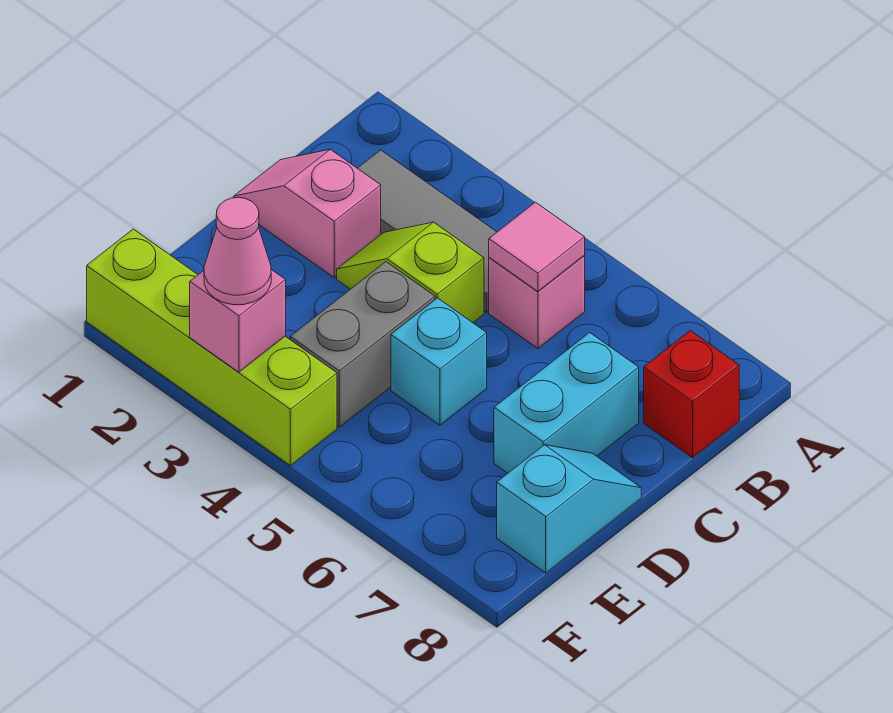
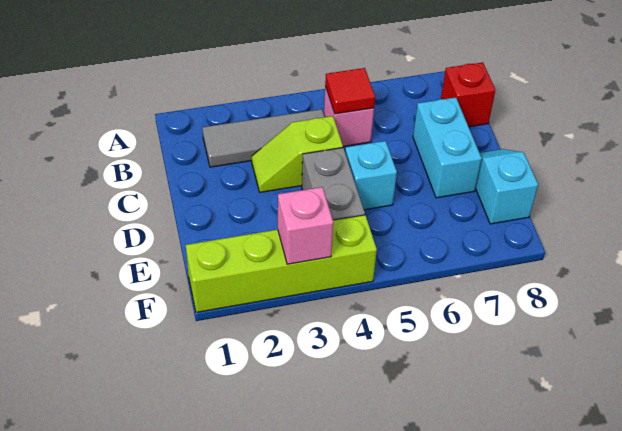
pink tile B5 level 2 -> red tile B5 level 2
pink slope C1:C2 level 1 top 2 -> none
pink cone F3 level 3 -> none

